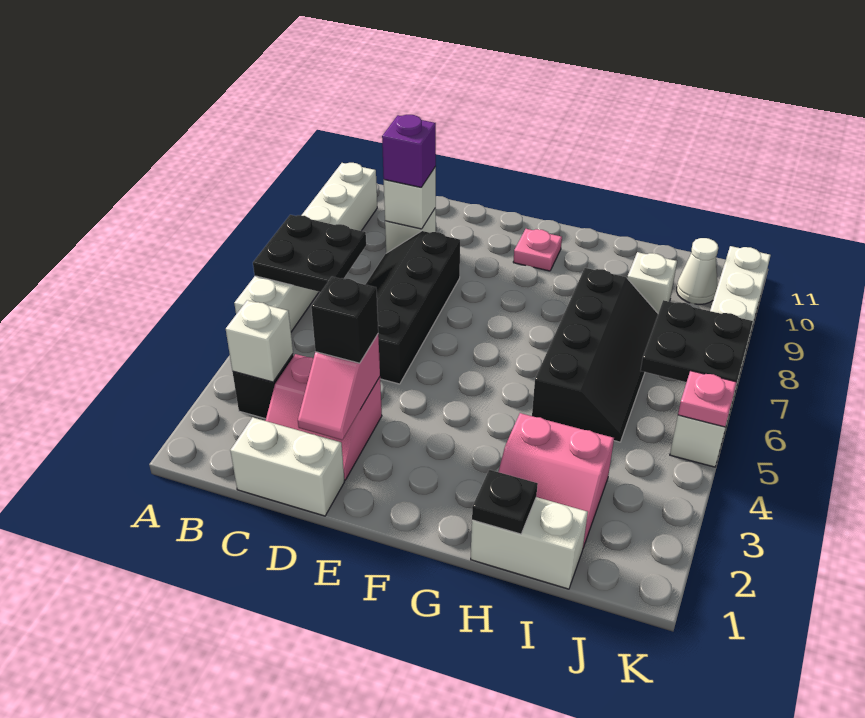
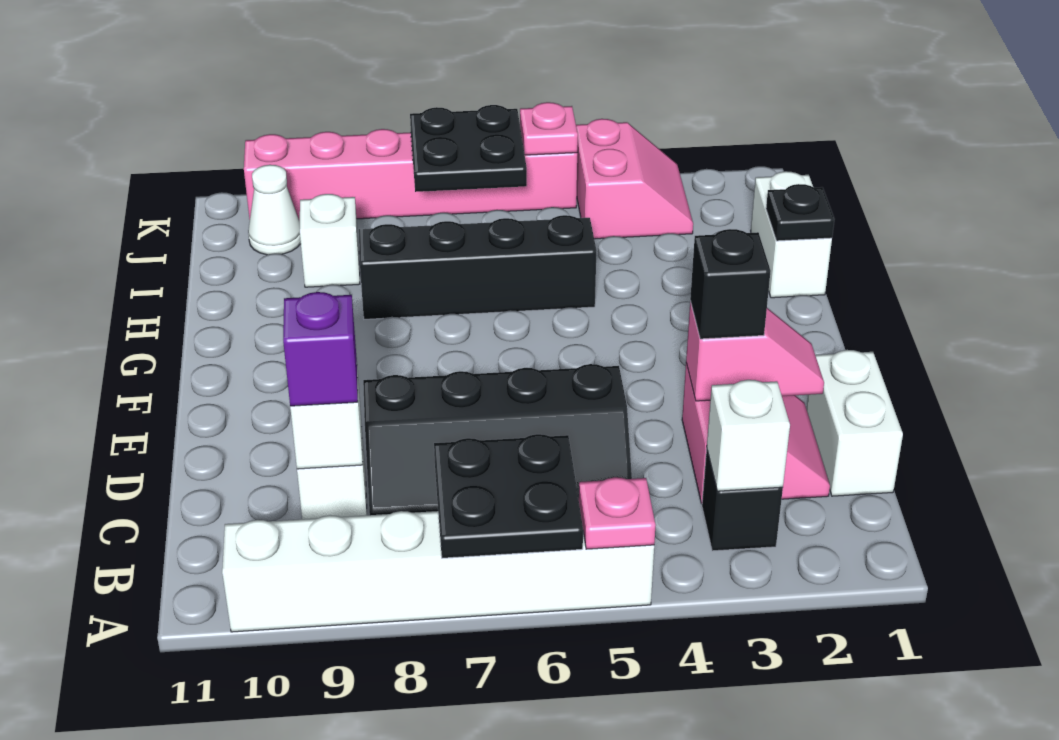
pink plate F10 level 1 -> pink plate A5 level 2
pink slope H2:I3 level 1 top 3 -> pink slope J3:K4 level 1 top 4
white brick K5:K10 level 1 -> pink brick K5:K10 level 1

